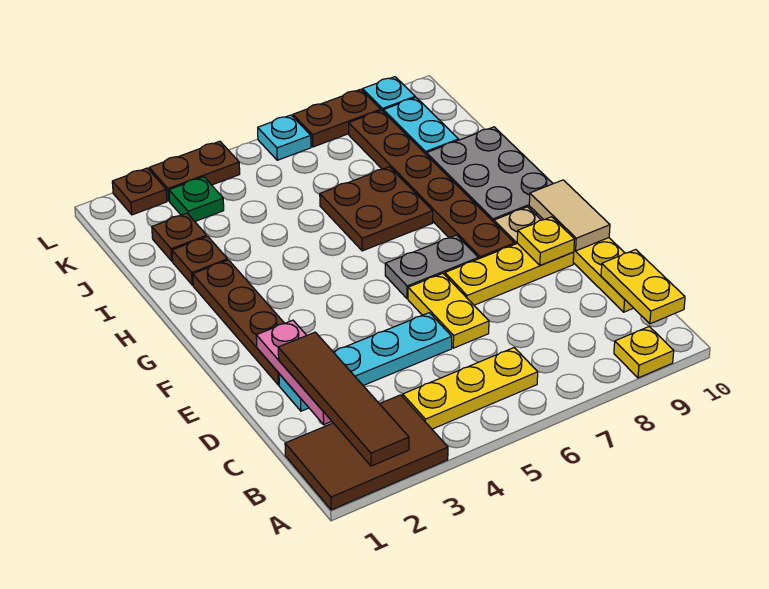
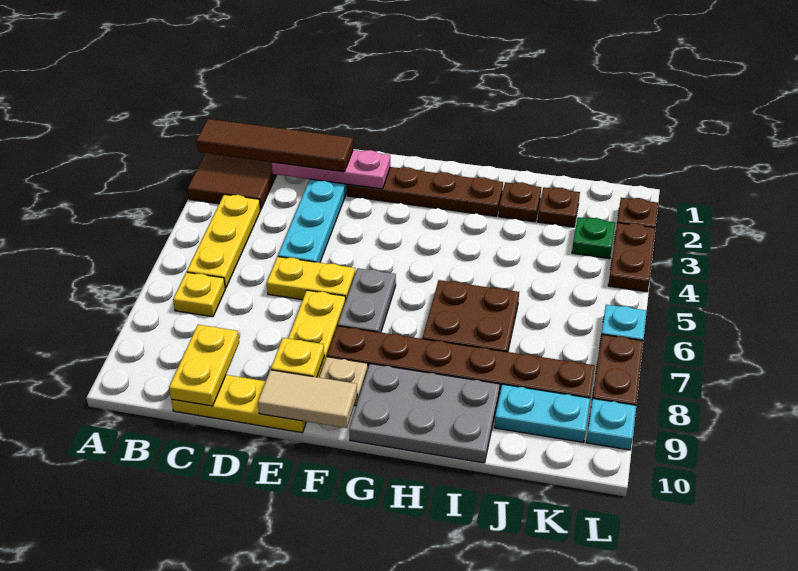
yellow plate A9 level 1 -> yellow plate B7 level 1
yellow plate B10:C10 level 2 -> yellow plate C9:C10 level 2

